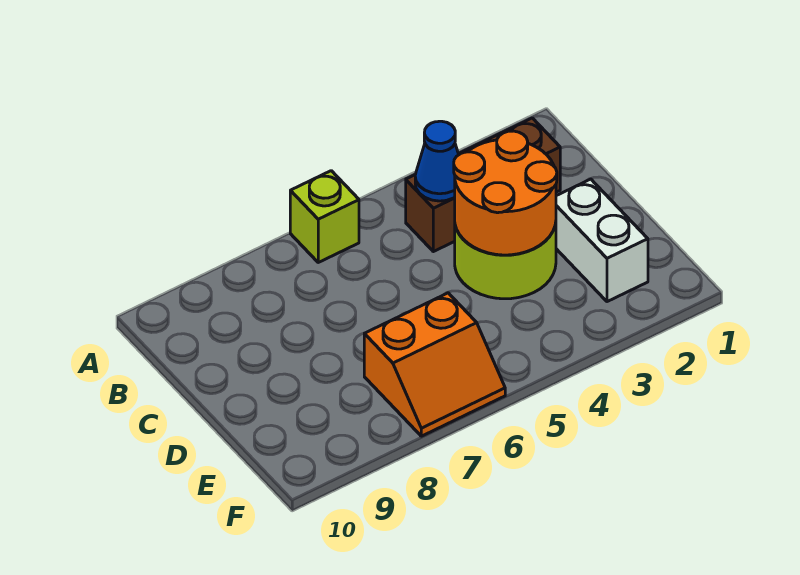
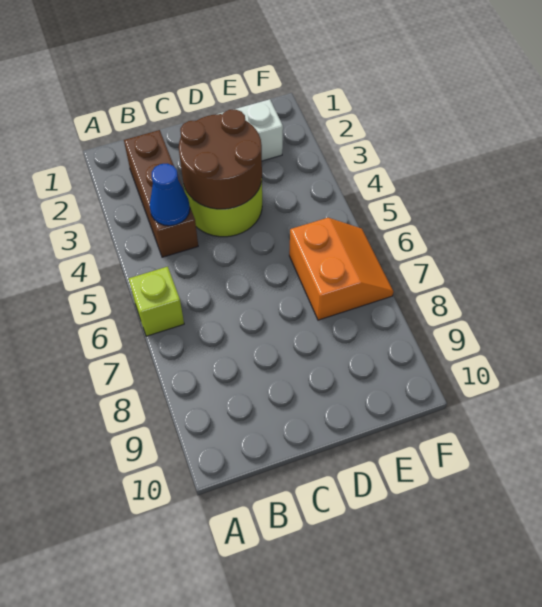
orange round brick C3:D4 level 2 -> brown round brick C3:D4 level 2

